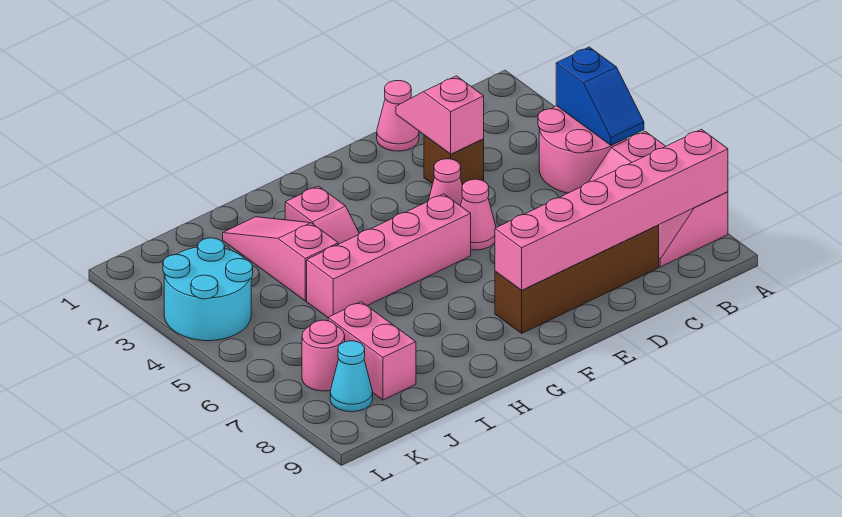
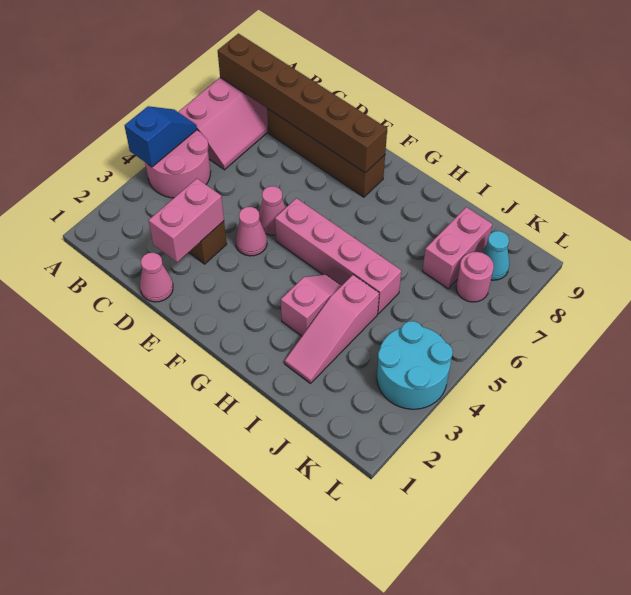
pink brick A8:F8 level 2 -> brown brick A8:F8 level 2
pink slope D2:D3 level 2 top 3 -> pink brick D2:D3 level 2

